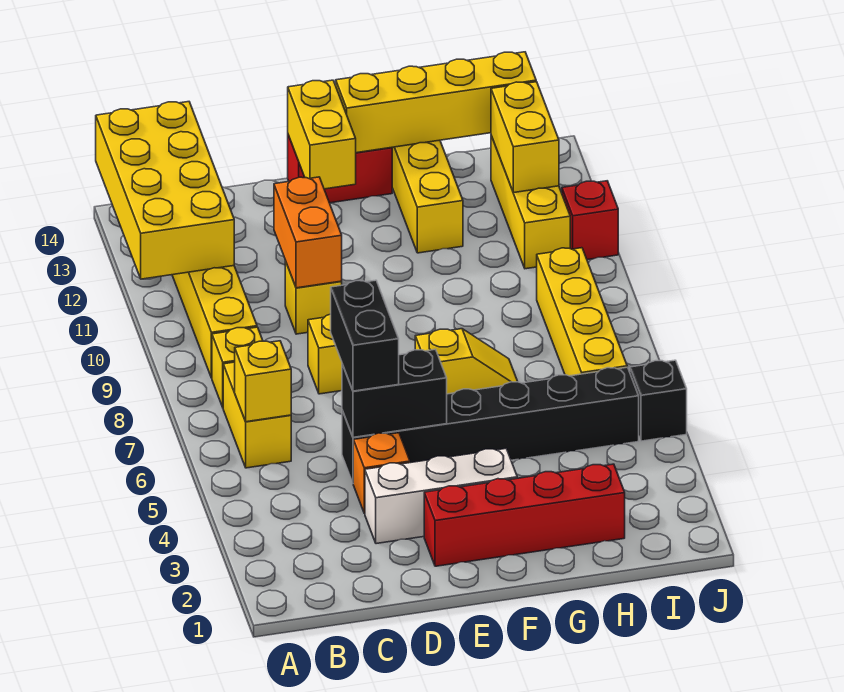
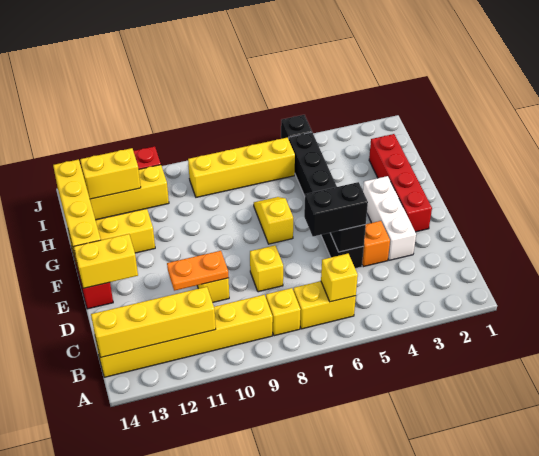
yellow brick A11:B14 level 2 -> yellow brick B11:B14 level 2
orange brick D10:D11 level 2 -> orange plate D10:D11 level 2

